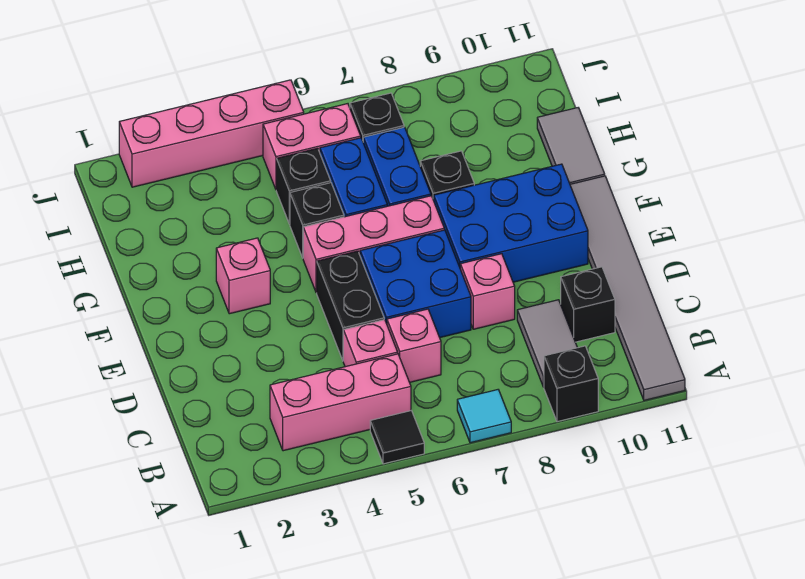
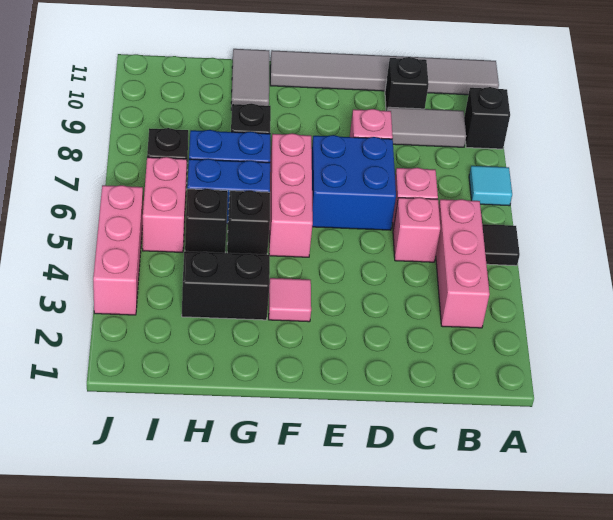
black brick D5:E5 level 1 -> black brick G3:H3 level 1
blue brick E8:F10 level 1 -> none
pink brick F3 level 1 -> pink tile F3 level 1
grey tile G11:H11 level 1 -> grey tile G10:G11 level 1
pink brick J2:J5 level 1 -> pink brick J3:J5 level 1

